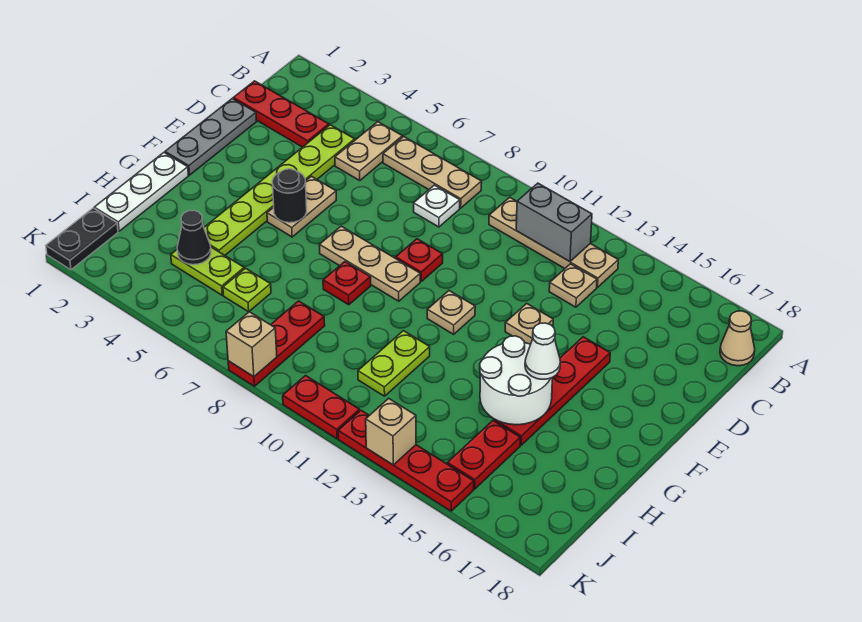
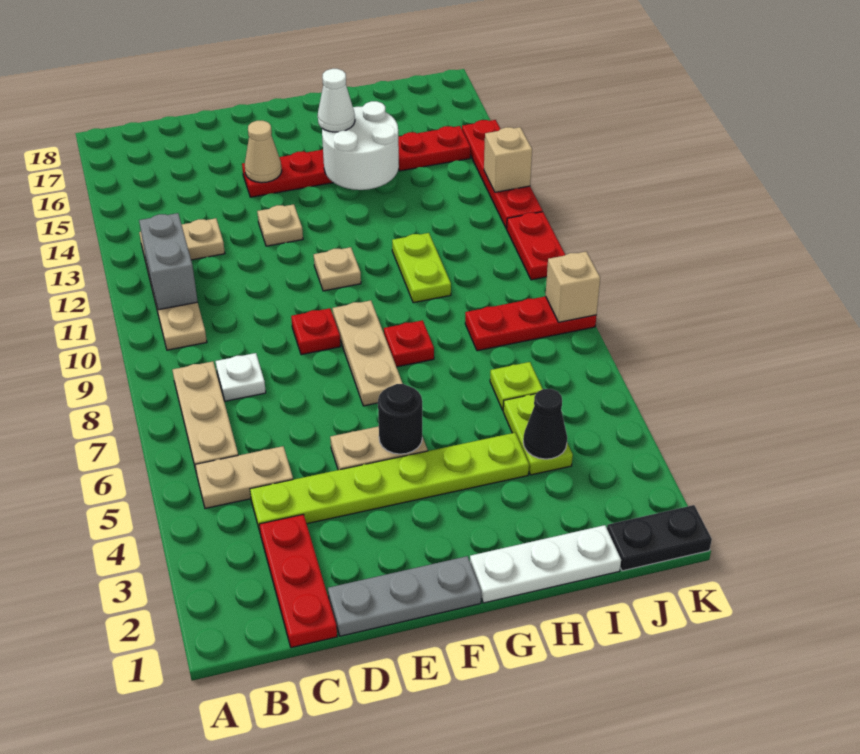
tan cone B18 level 1 -> tan cone E15 level 2
lime plate H11:I11 level 1 -> lime plate H10:H11 level 1

